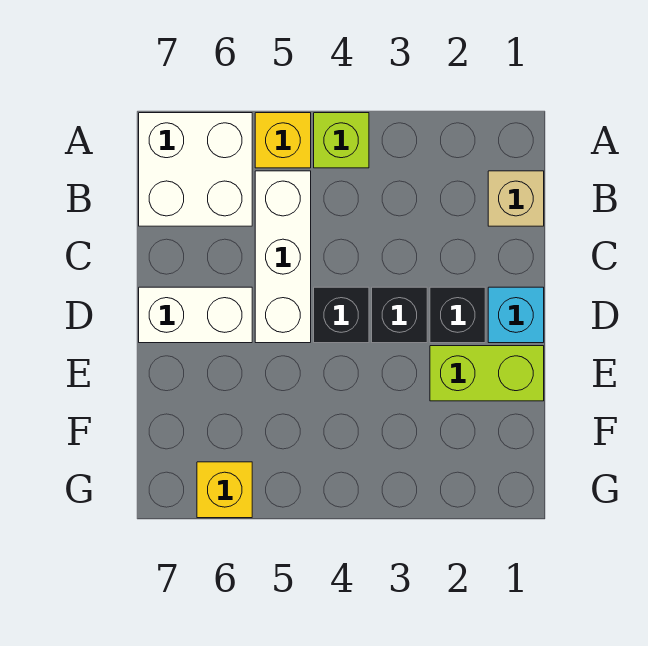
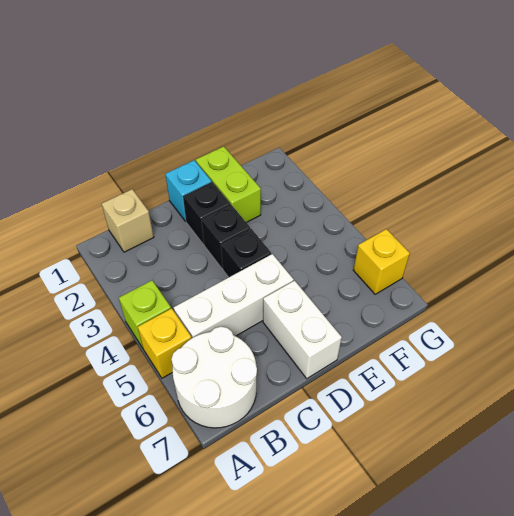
white brick A6:B7 level 1 -> white round brick A6:B7 level 1

